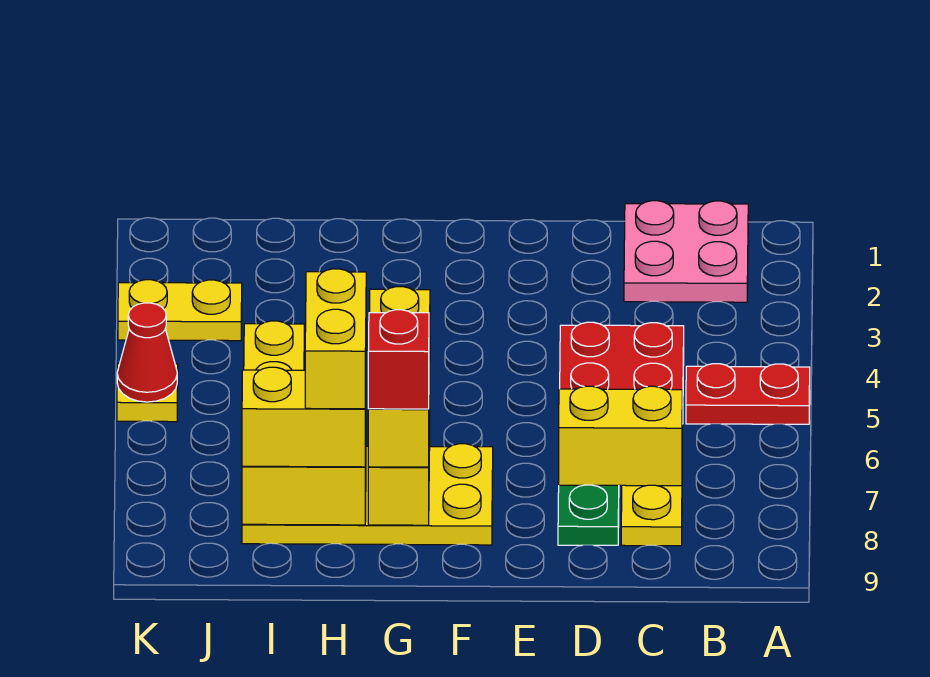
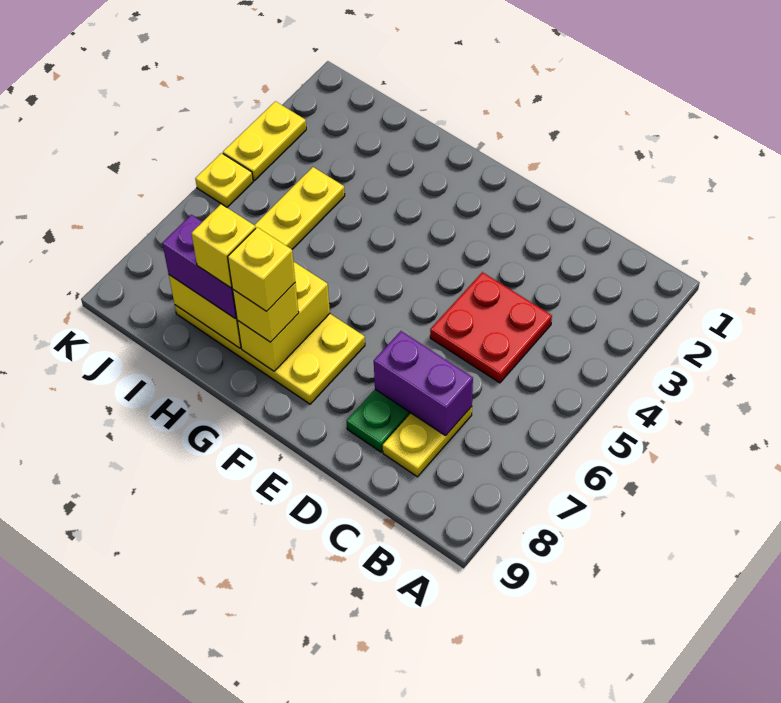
red plate A5:B5 level 1 -> none
pink plate B1:C2 level 1 -> none
yellow brick C7:D7 level 2 -> purple brick C7:D7 level 2
yellow brick G6:G8 level 3 -> yellow brick G8 level 3
red brick G8 level 4 -> yellow brick G8 level 4
yellow brick H7:H8 level 4 -> yellow brick H8 level 4
yellow brick H8:I8 level 3 -> purple brick H8:I8 level 3
yellow plate J3:K3 level 1 -> yellow plate K3:K4 level 1
red cone K5 level 2 -> none

